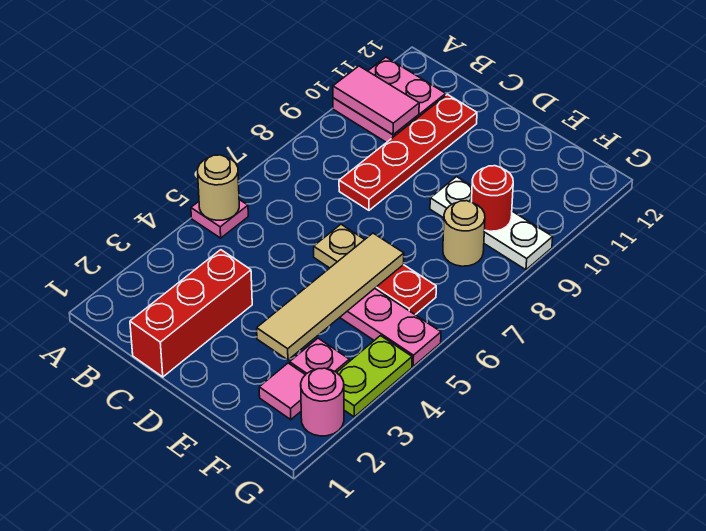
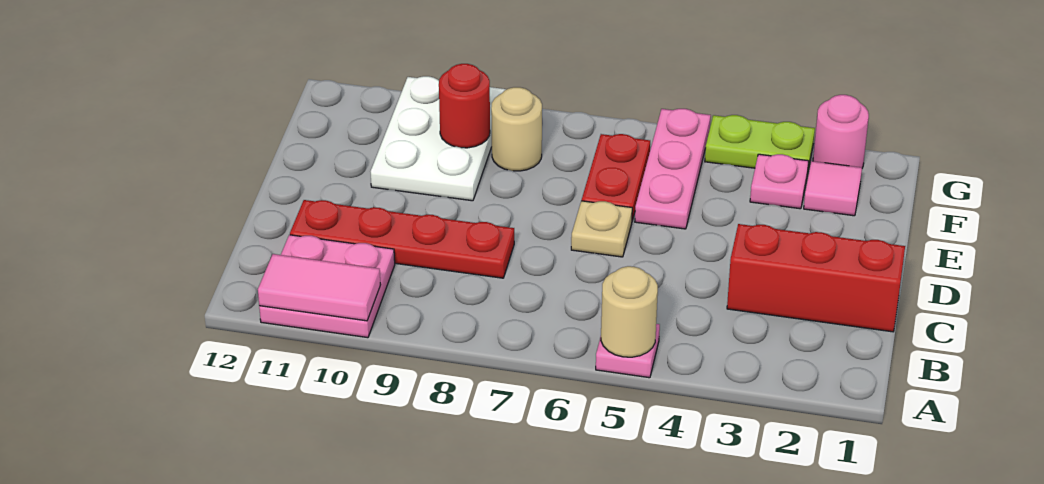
pink tile A10:B10 level 2 -> pink tile A10:A11 level 2
tan tile E3:E6 level 2 -> none
white plate E9:G9 level 1 -> white plate E9:G10 level 1

